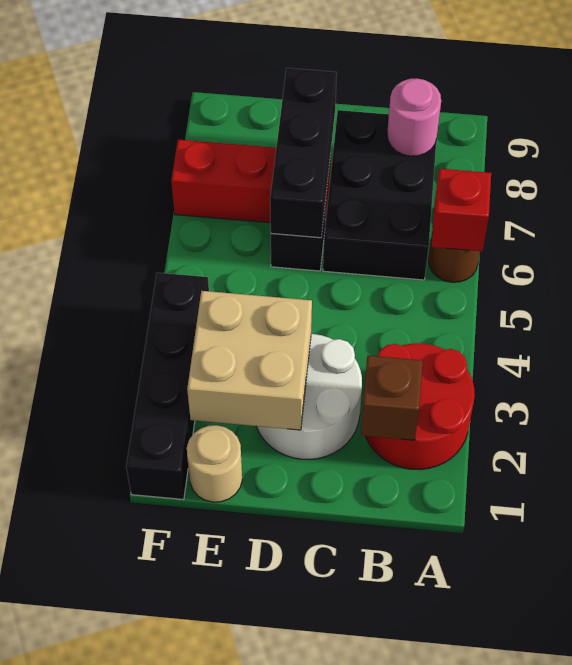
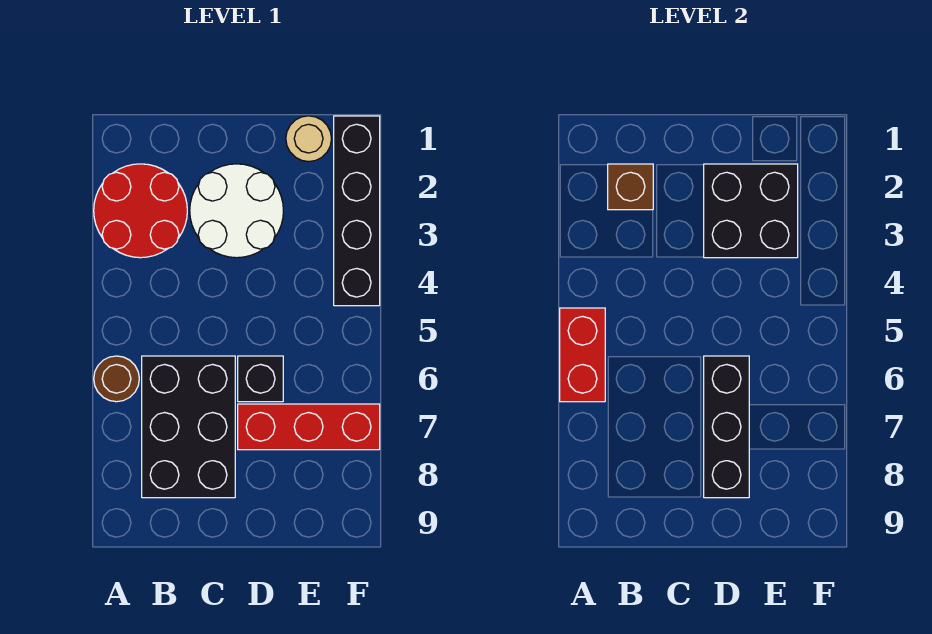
red brick A6 level 2 -> red brick A5:A6 level 2
pink round brick B8 level 2 -> none
tan brick D2:E3 level 2 -> black brick D2:E3 level 2

